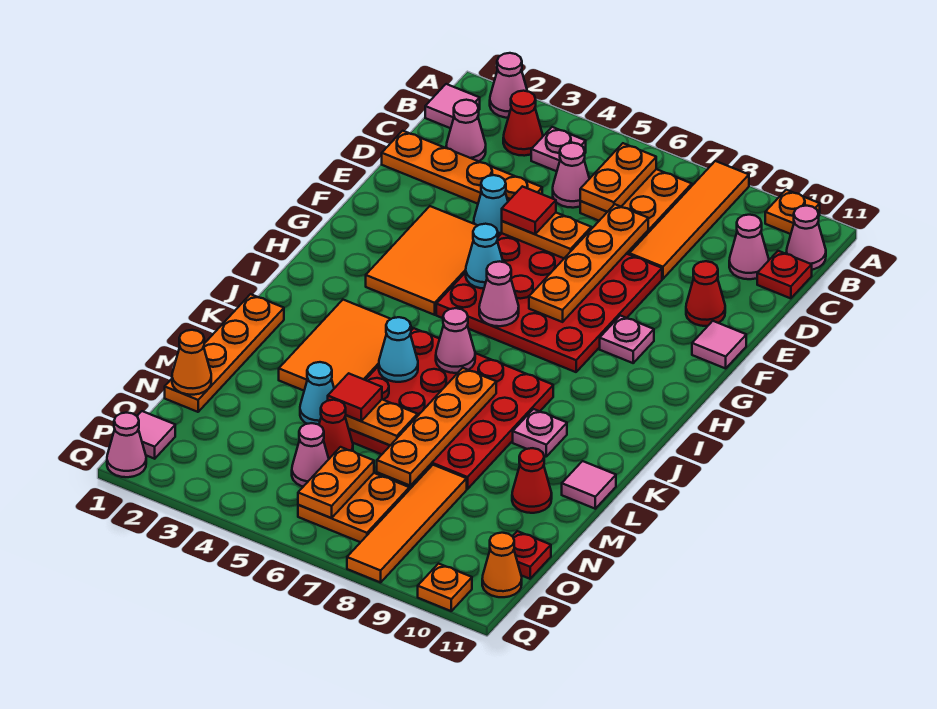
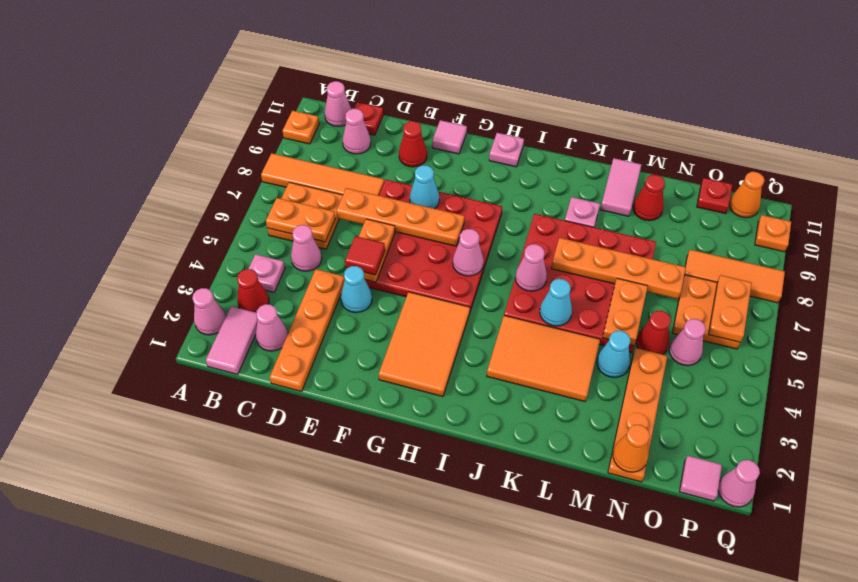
pink tile B1 level 1 -> pink tile B1:B2 level 1
orange tile F3:H4 level 1 -> orange tile G2:H4 level 1
cyan cone G5 level 2 -> cyan cone F8 level 2
pink plate G9 level 1 -> pink plate H11 level 1
orange plate K1:N1 level 1 -> orange plate N1:N4 level 1
pink tile L11 level 1 -> pink tile L10:L11 level 1
red tile M5 level 3 -> none
orange tile N8:Q8 level 1 -> orange tile O8:Q8 level 1
orange plate O6:P6 level 2 -> orange plate P6:P7 level 2

